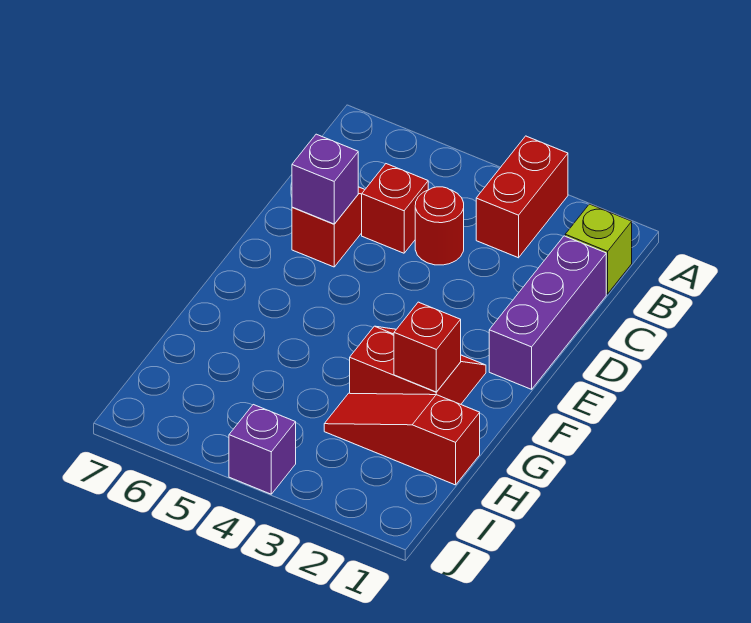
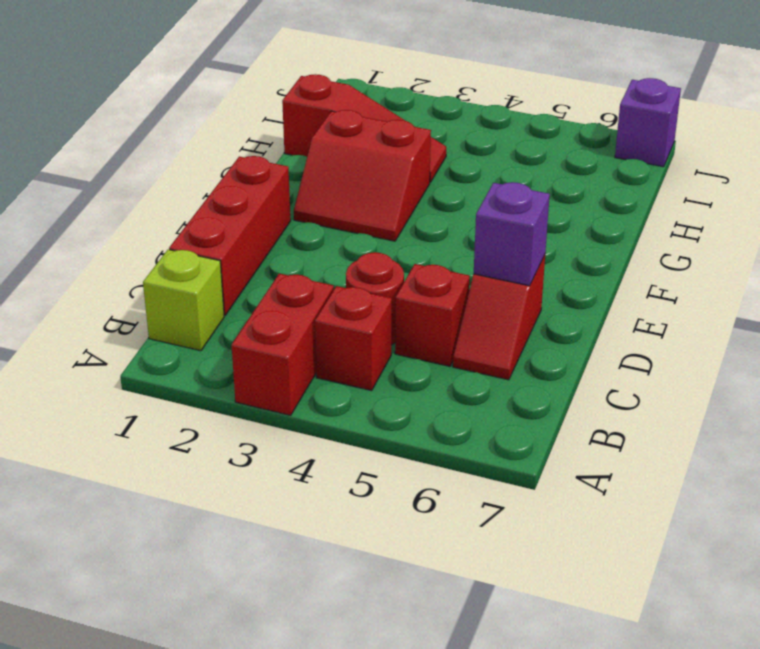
purple brick C1:E1 level 1 -> red brick C1:E1 level 1
red brick G2 level 2 -> red brick B4 level 1
purple brick J4 level 1 -> purple brick J7 level 1

